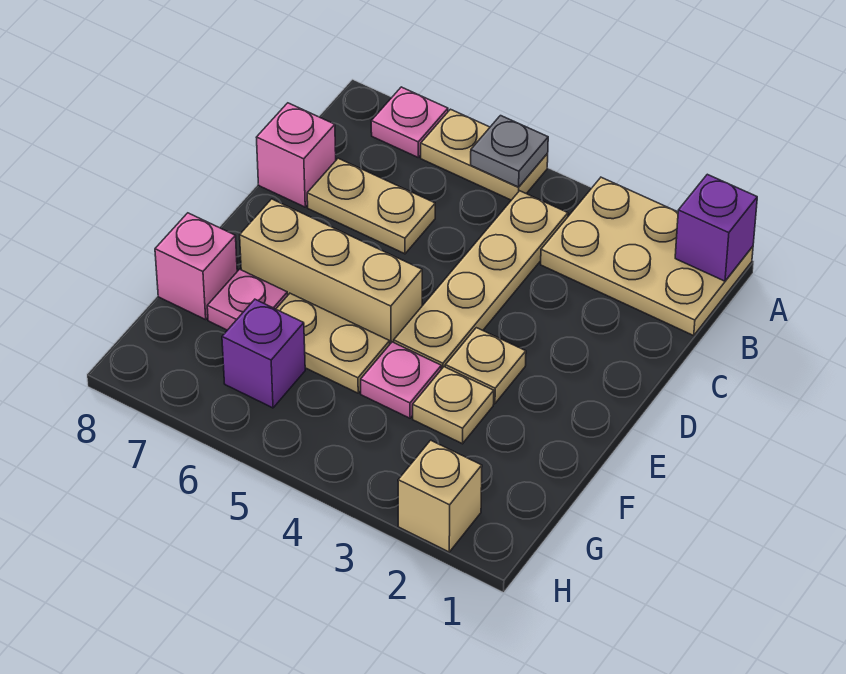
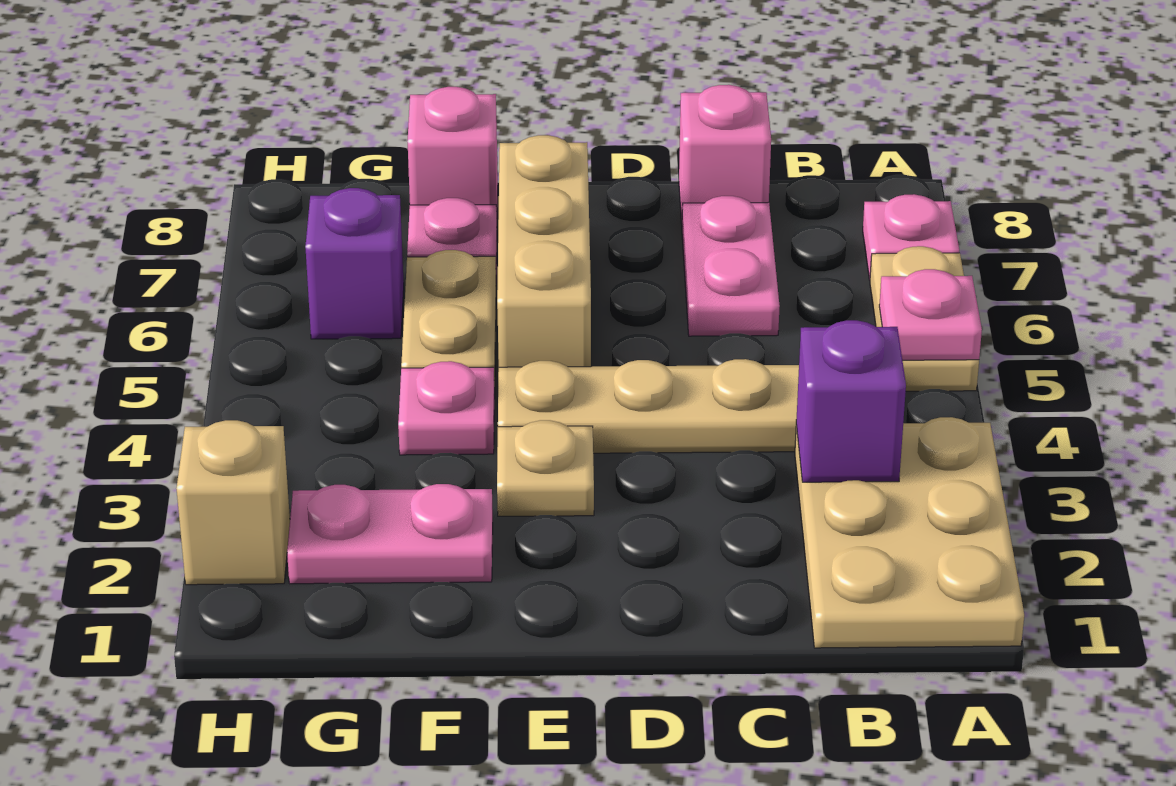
purple brick A1 level 2 -> purple brick B3 level 2
grey plate A5 level 2 -> pink plate A5 level 2
tan plate C6:C7 level 1 -> pink plate C6:C7 level 1
none -> pink plate F2:G2 level 1
tan plate F3 level 1 -> none

